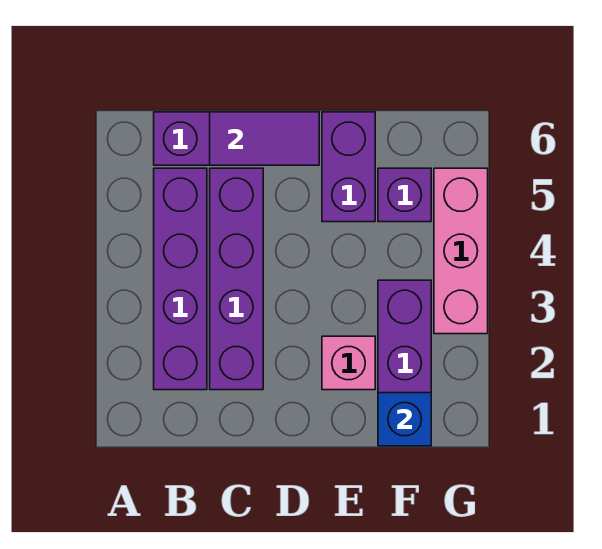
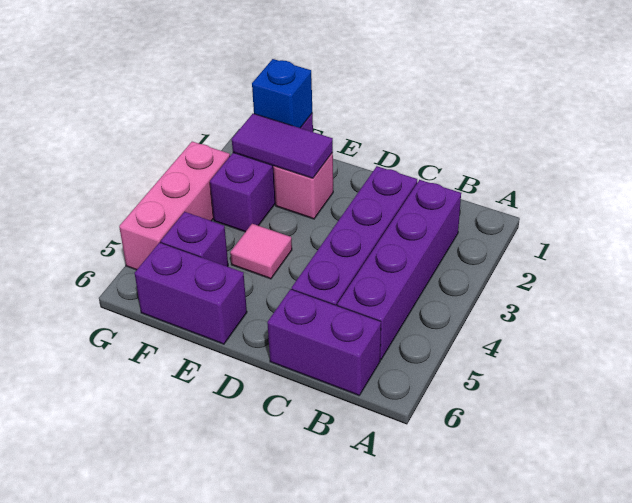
purple tile C6:D6 level 2 -> purple tile E2:F2 level 2
none -> pink tile E4 level 1
purple brick E5:E6 level 1 -> purple brick E6:F6 level 1

